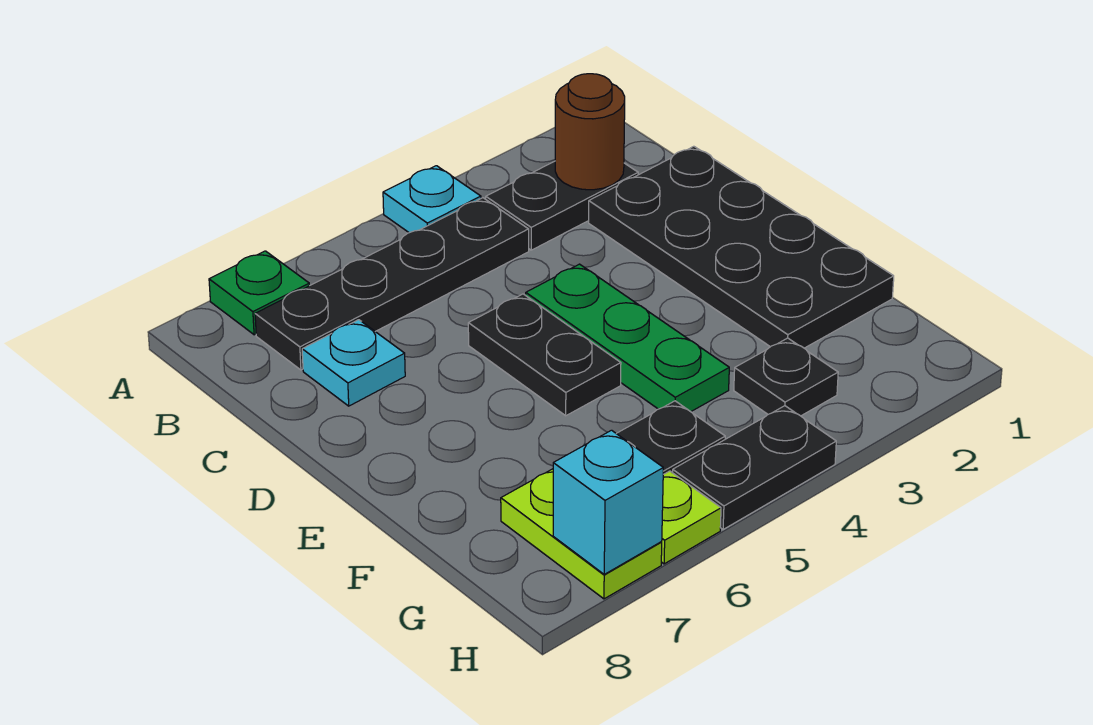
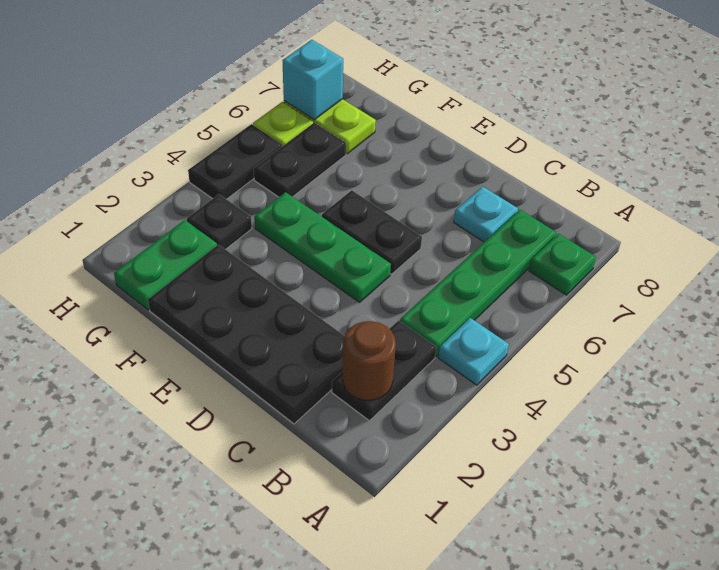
black plate B4:B7 level 1 -> green plate B4:B7 level 1
none -> green plate G1:G2 level 1

